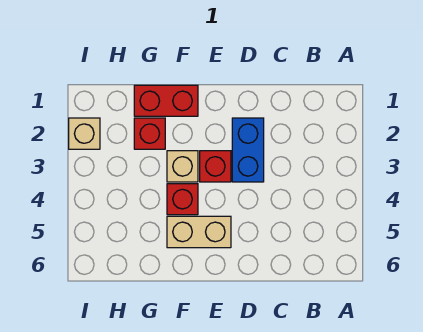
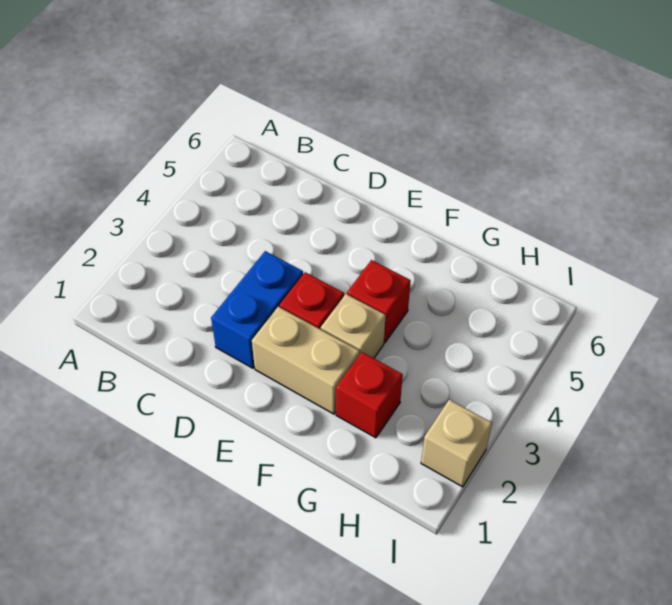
tan brick E5:F5 level 1 -> tan brick E2:F2 level 1
red brick F1:G1 level 1 -> none

